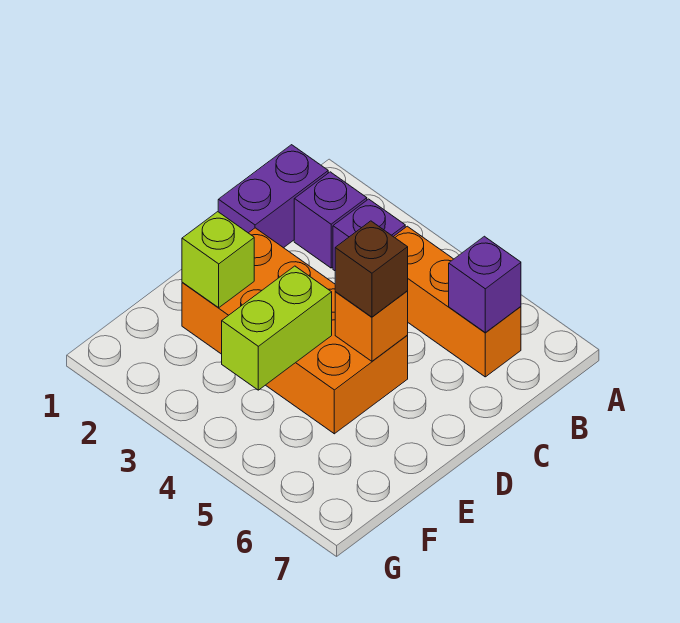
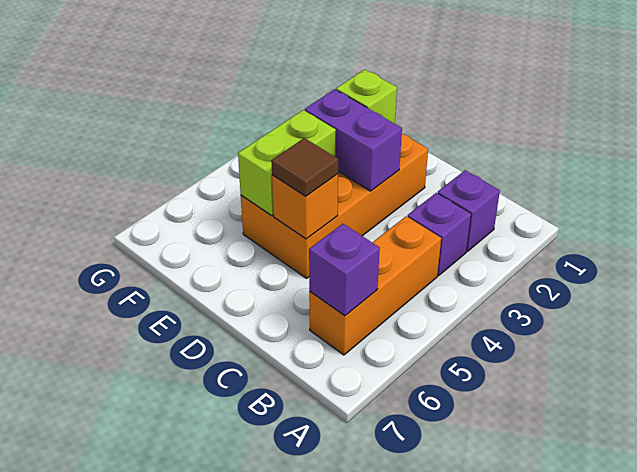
purple brick B1:C1 level 1 -> purple brick D3:E3 level 2
brown brick D5 level 3 -> brown tile D5 level 3
lime brick E4:F4 level 2 -> lime brick E4:E5 level 2

